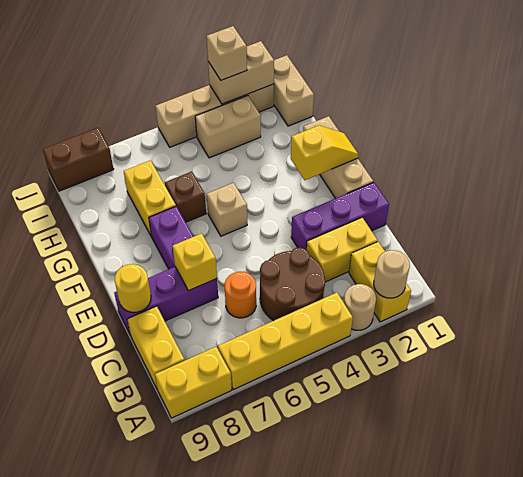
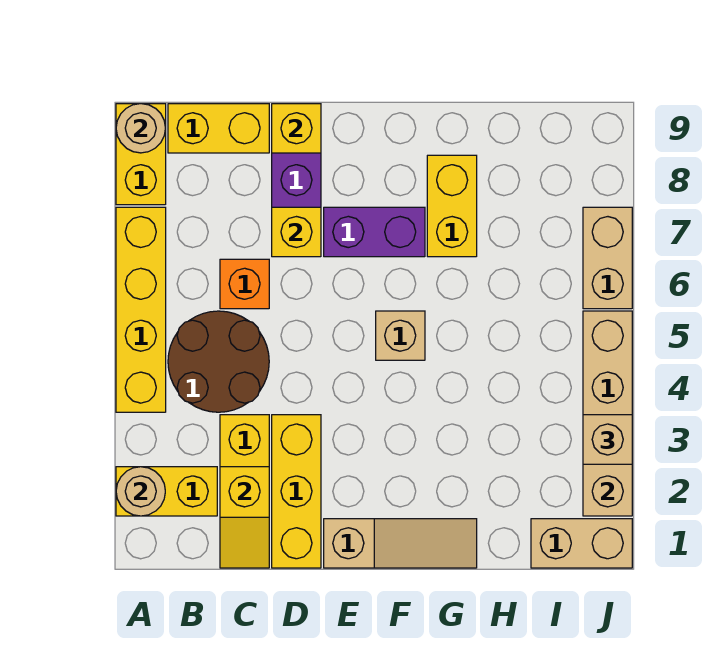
tan round brick A3 level 1 -> tan round brick A9 level 2
orange round brick C6 level 1 -> orange brick C6 level 1
purple brick D1:D3 level 1 -> yellow brick D1:D3 level 1
yellow round brick D9 level 2 -> yellow brick D9 level 2
tan brick E1:G1 level 1 -> tan slope E1:G1 level 1 top E
yellow slope F1:F2 level 2 top 2 -> yellow slope C1:C2 level 2 top 2
brown brick G6 level 1 -> none
yellow brick G7:H7 level 1 -> yellow brick G7:G8 level 1
tan brick I3:I4 level 1 -> tan brick J6:J7 level 1
brown brick J8:J9 level 1 -> none

